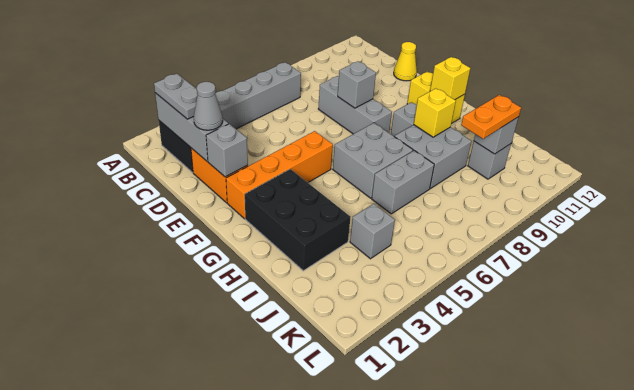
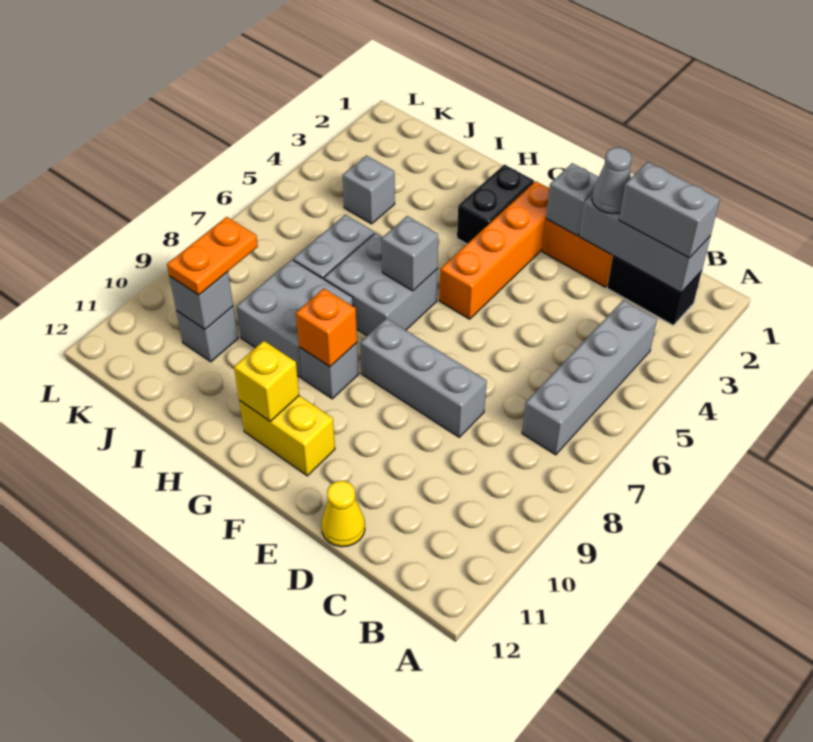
grey plate B2:C2 level 3 -> grey brick B2:C2 level 3
grey brick E8 level 2 -> grey brick G6 level 2
black brick G2:I3 level 1 -> black brick G2:G3 level 1
none -> orange brick G9 level 2
yellow brick H9 level 2 -> none

